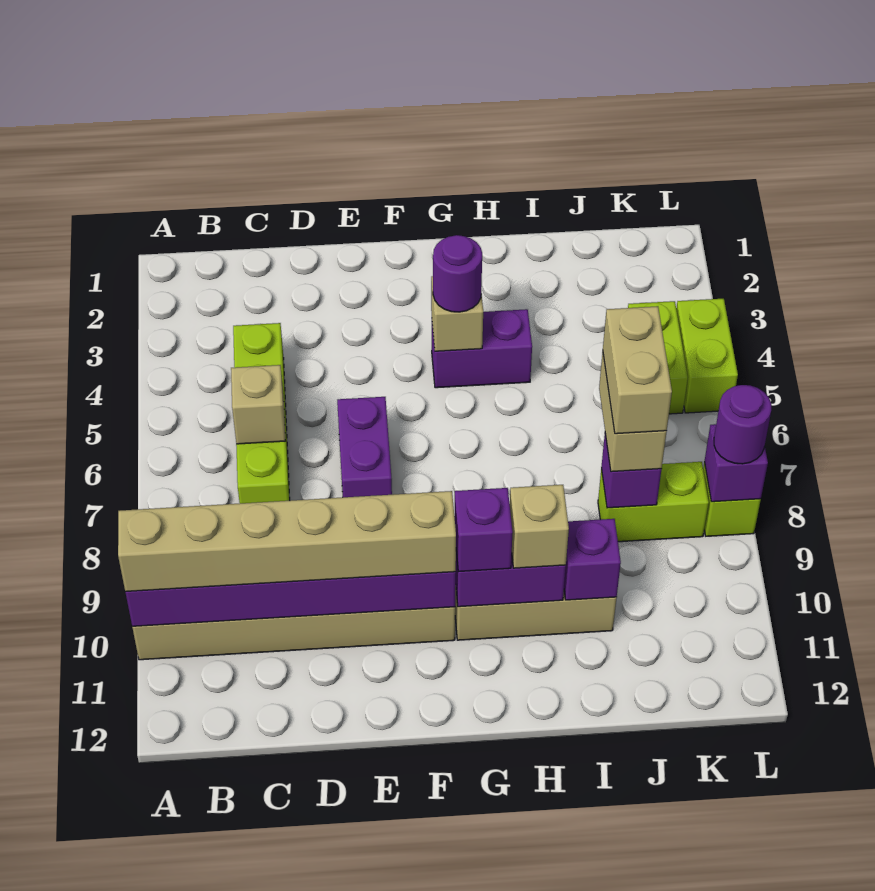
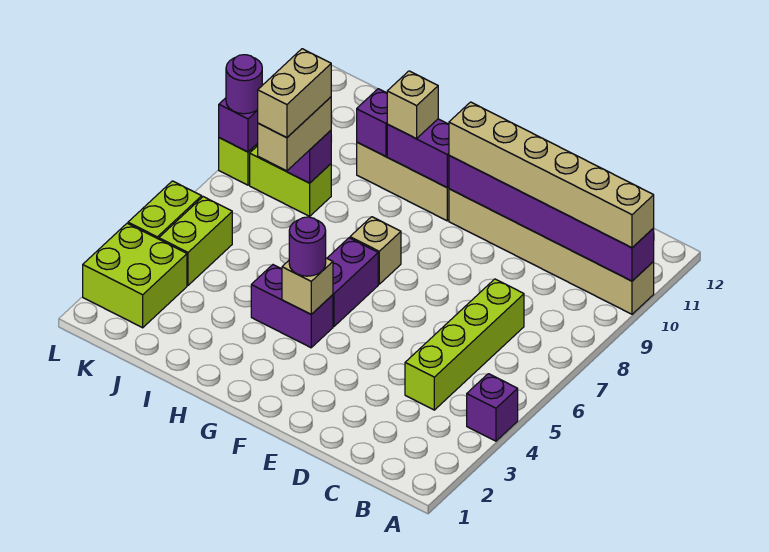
tan brick C6 level 2 -> tan brick G7 level 1
purple brick E6:E7 level 1 -> purple brick G5:G6 level 1
purple brick G10 level 3 -> purple brick A4 level 1
none -> lime brick K2:L3 level 1

